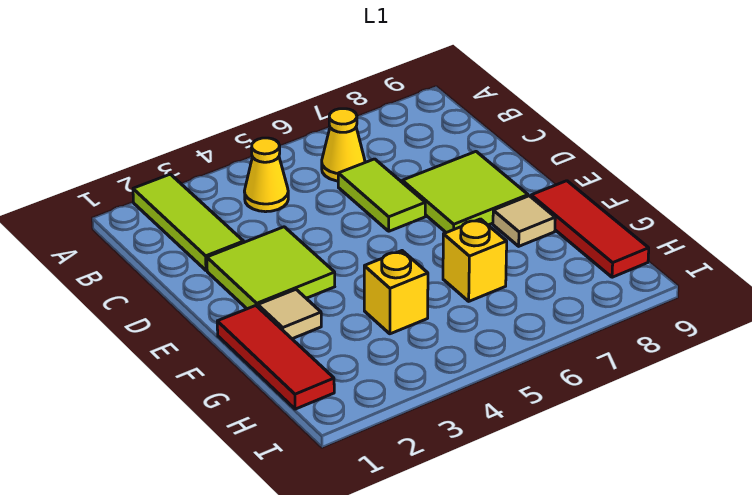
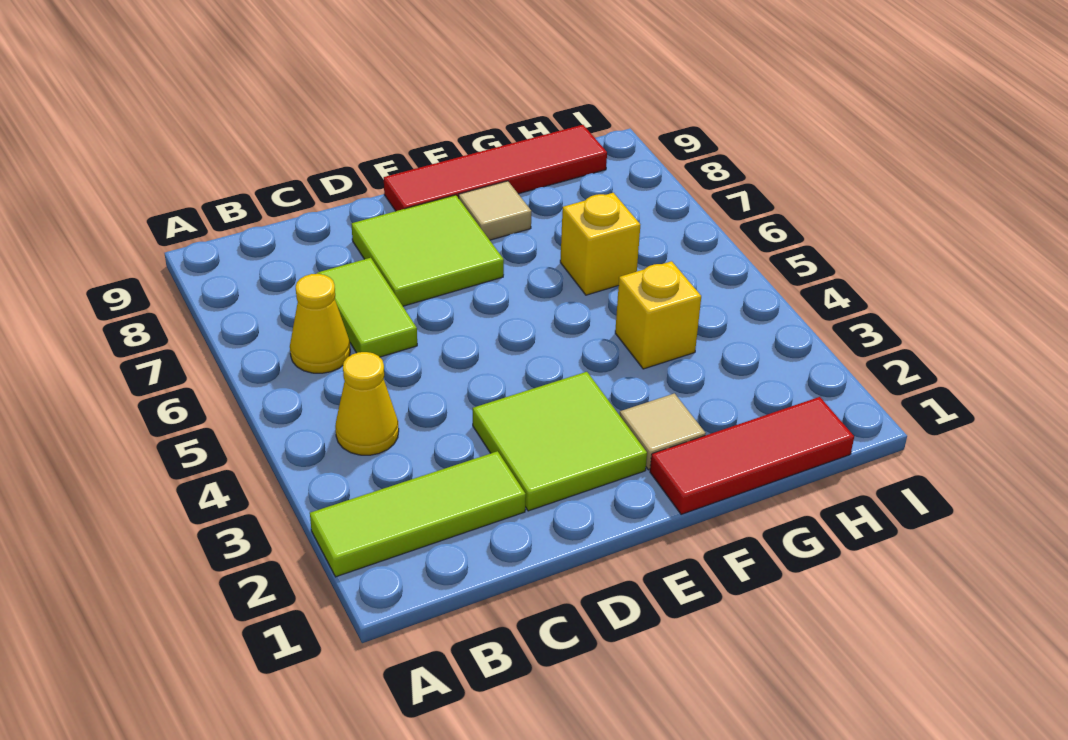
lime tile C6:D6 level 1 -> lime tile C6:C7 level 1
red tile F9:H9 level 1 -> red tile E9:H9 level 1

